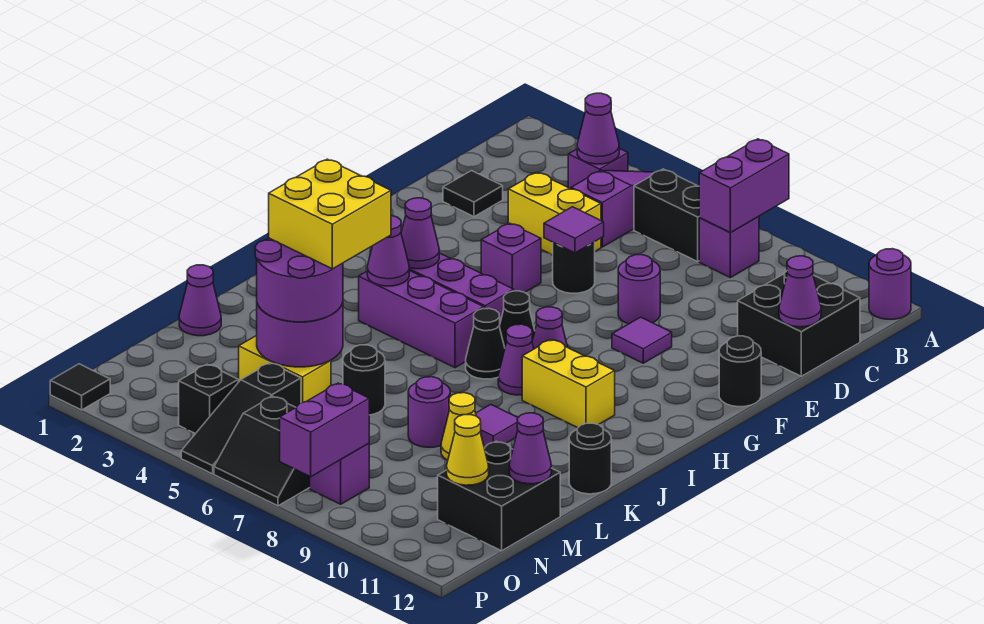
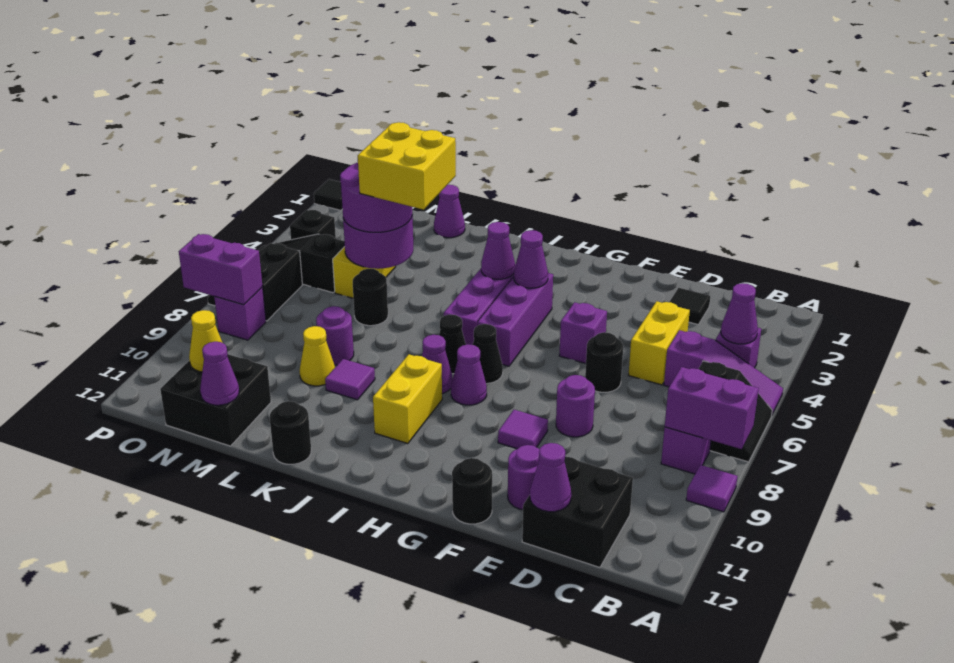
purple round brick A12 level 1 -> purple round brick E11 level 1
purple tile E6 level 2 -> purple tile A9 level 1

